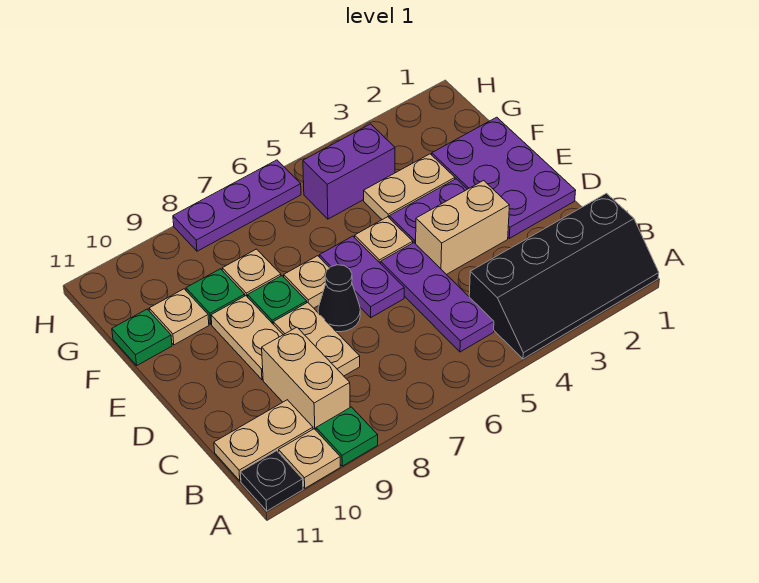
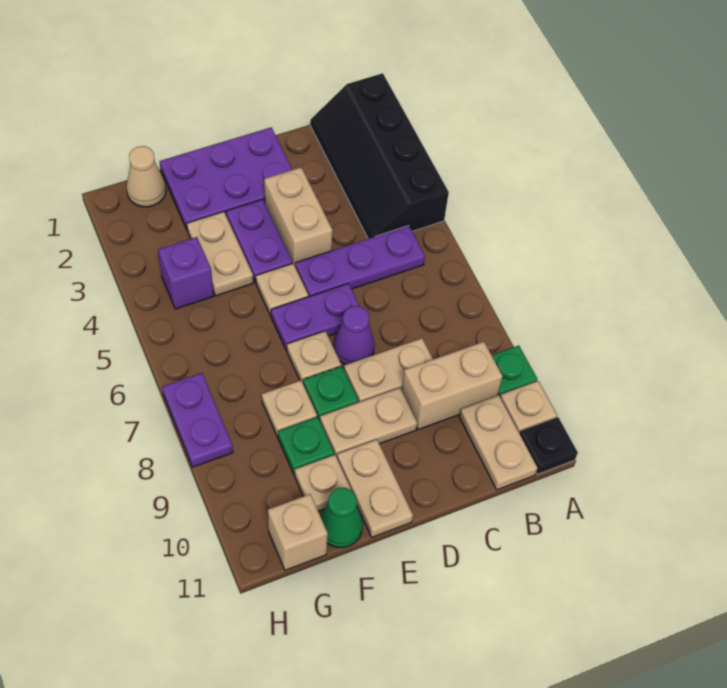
black slope A1:B4 level 1 top B -> black slope A1:B4 level 1 top A
black cone D7 level 1 -> purple cone D7 level 1
none -> tan plate E10:E11 level 1
green plate F11 level 1 -> green cone F11 level 1
none -> tan cone G1 level 1
purple brick G4:G5 level 1 -> purple brick G4 level 1
none -> tan brick G11 level 1
purple plate H6:H8 level 1 -> purple plate H7:H8 level 1

